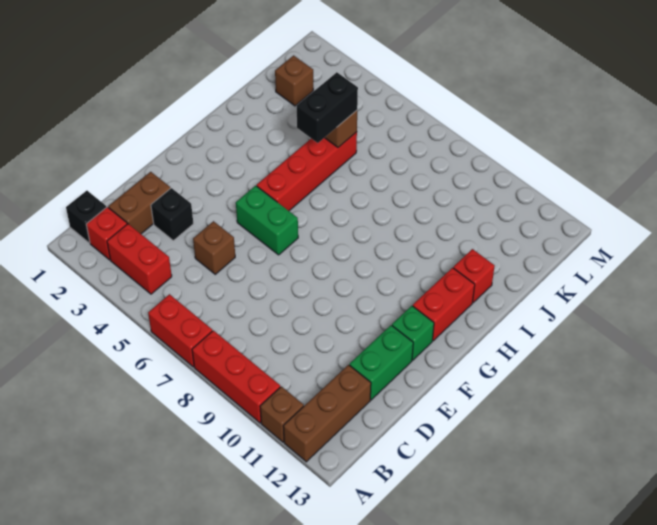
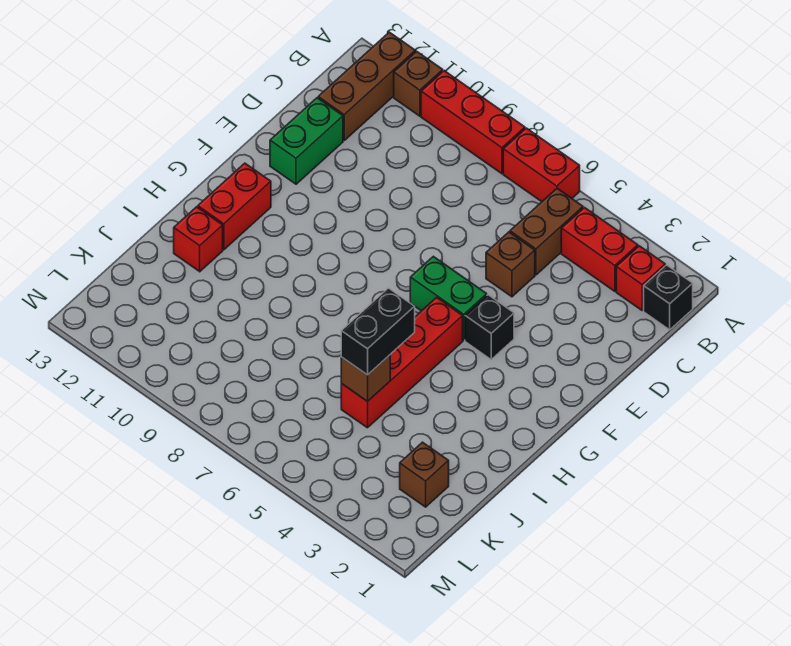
brown brick C2:D2 level 1 -> brown brick B5:C5 level 1
black brick D3 level 1 -> black brick F4 level 1
green brick F12 level 1 -> none

